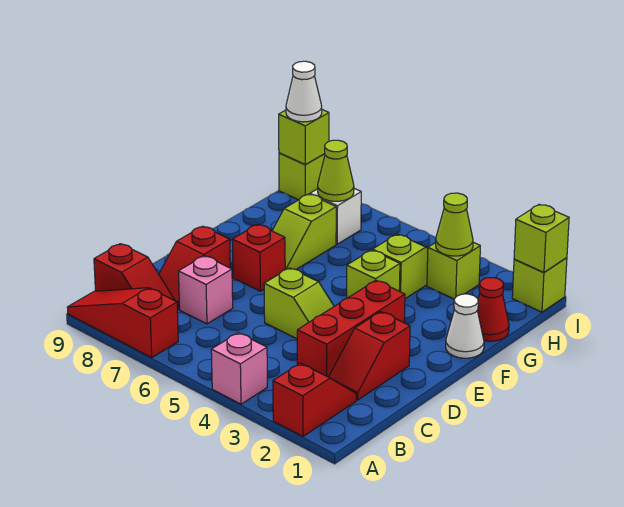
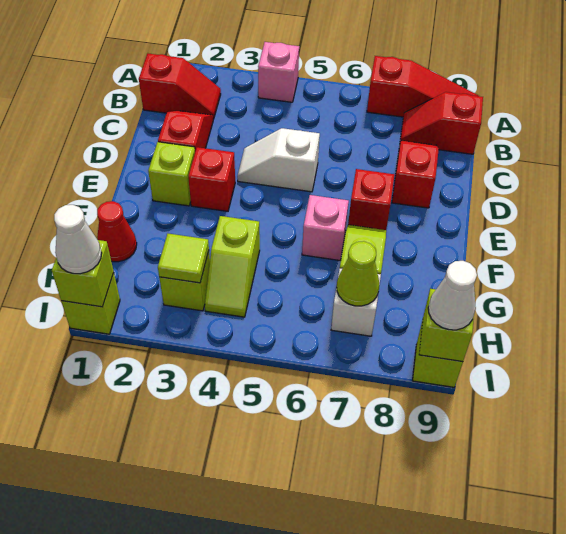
red slope A2:B2 level 1 top A -> red slope B1:B2 level 1 top 1
red brick C3:E3 level 1 -> red brick E3 level 1
pink brick C7 level 1 -> pink brick F6 level 1
lime slope D4:D5 level 1 top 5 -> white slope D4:D5 level 1 top 5
white cone F1 level 1 -> white cone I1 level 3
lime brick F4 level 1 -> lime brick E2 level 1
lime cone H3 level 2 -> lime tile H3 level 2

